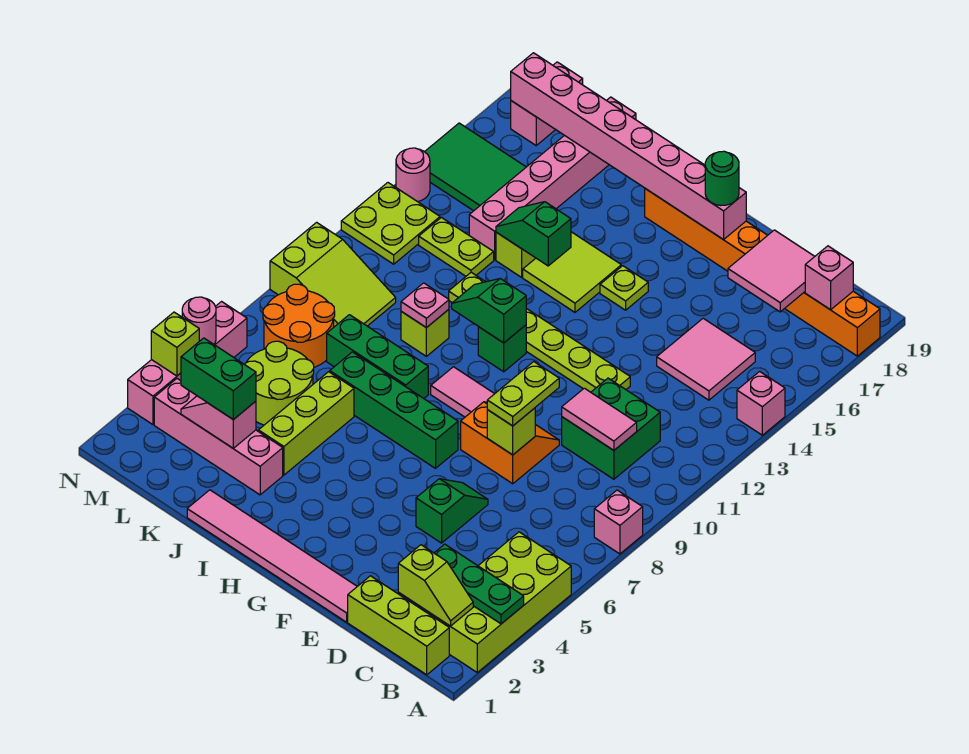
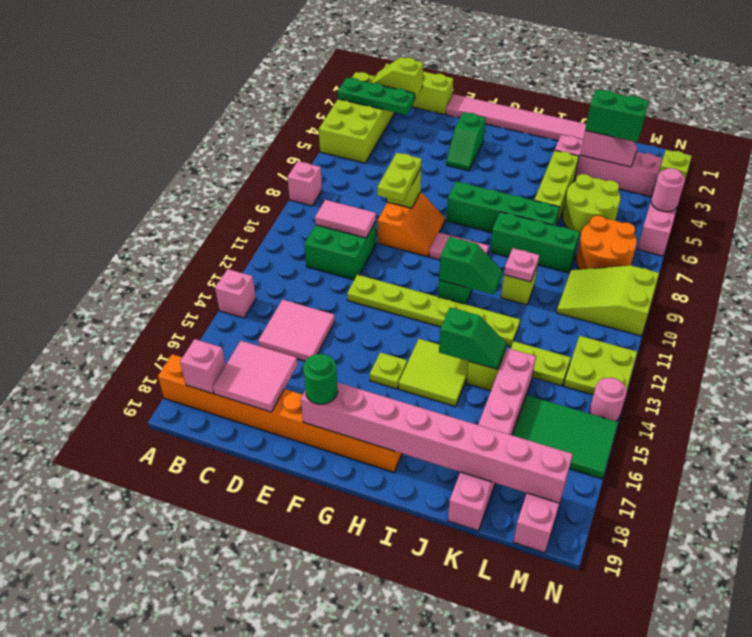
green slope E5:E6 level 1 top 5 -> green slope F3:F4 level 1 top 3
orange slope E8:F9 level 1 top 8 -> orange slope E8:F9 level 1 top E

